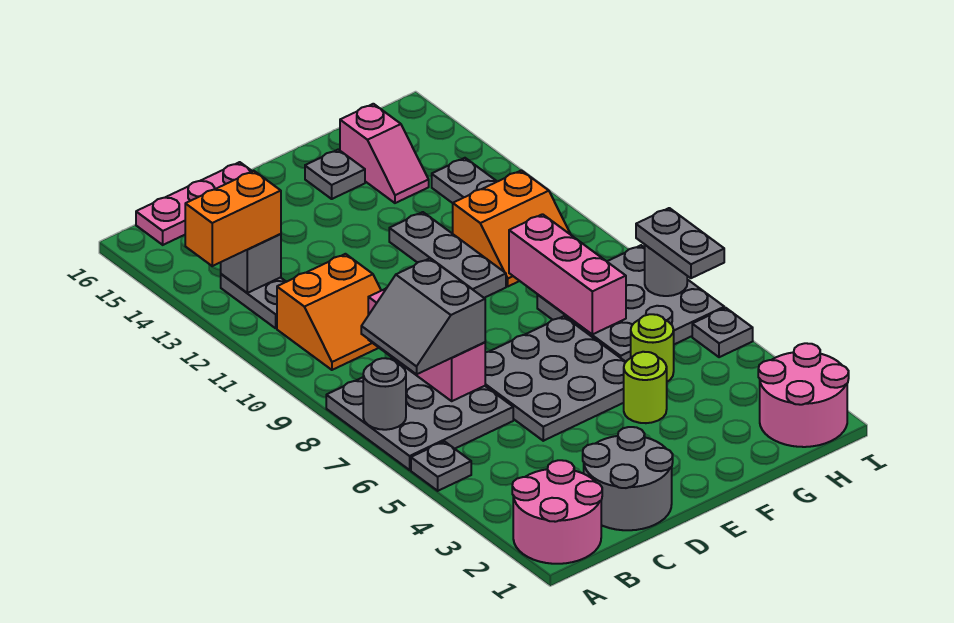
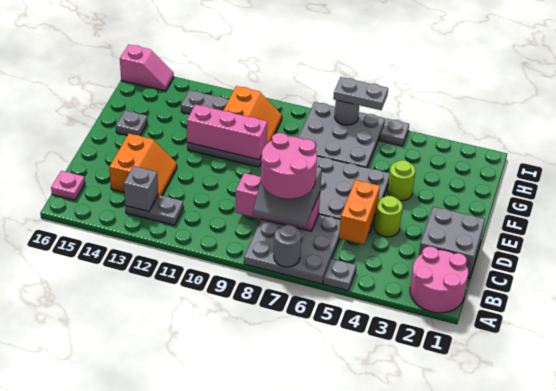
orange brick A13:B13 level 3 -> orange brick C5:D5 level 2
orange slope B10:C11 level 1 top 11 -> orange slope C13:D14 level 1 top 14
pink plate B16:D16 level 1 -> pink plate B16 level 1
grey round brick C1:D2 level 1 -> grey brick C1:D2 level 1
lime round brick G5 level 1 -> lime round brick D4 level 1
pink brick G7:G9 level 2 -> pink brick F10:F12 level 2
pink slope G14:G15 level 1 top 15 -> pink slope I15:I16 level 1 top 16
pink round brick H1:I2 level 1 -> pink round brick B7:C8 level 4

